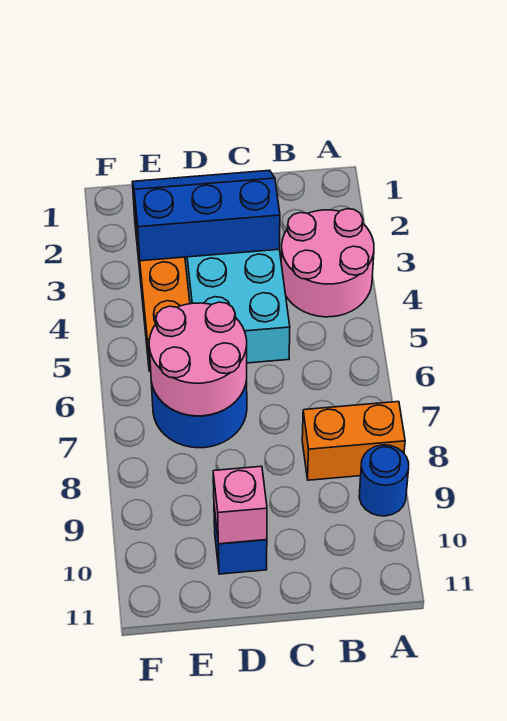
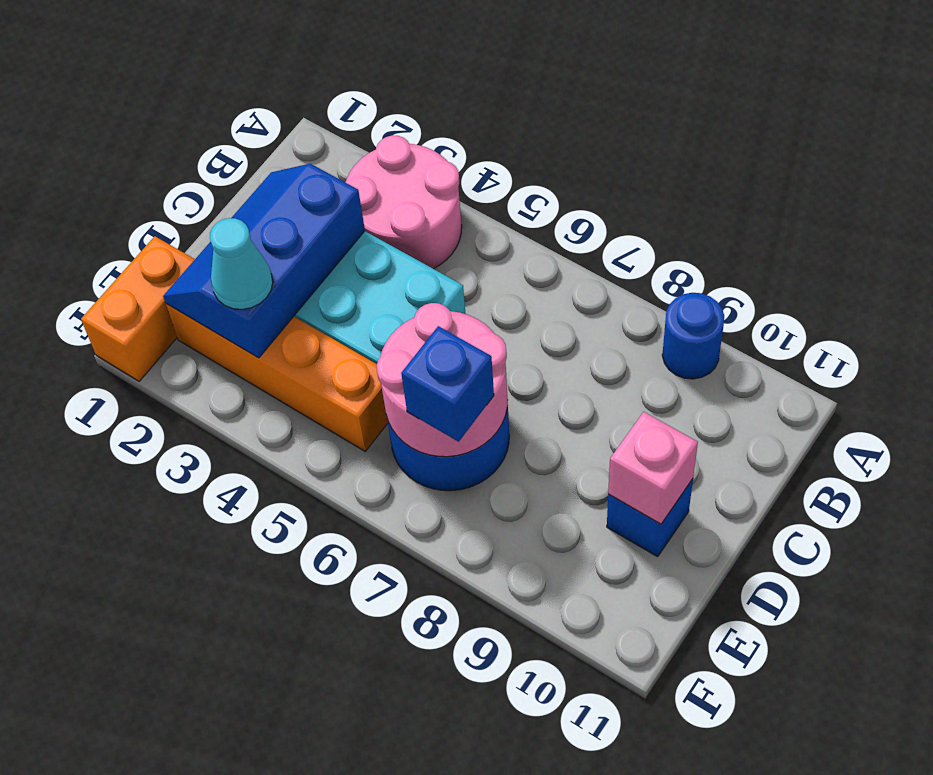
orange brick A8:B8 level 1 -> orange brick E1:F1 level 1
none -> cyan cone E3 level 3
none -> blue brick E7 level 3

